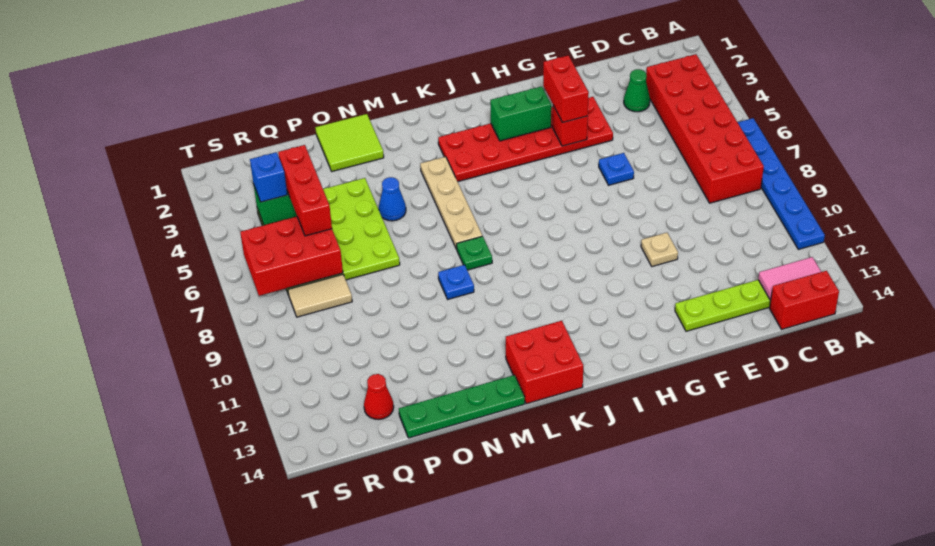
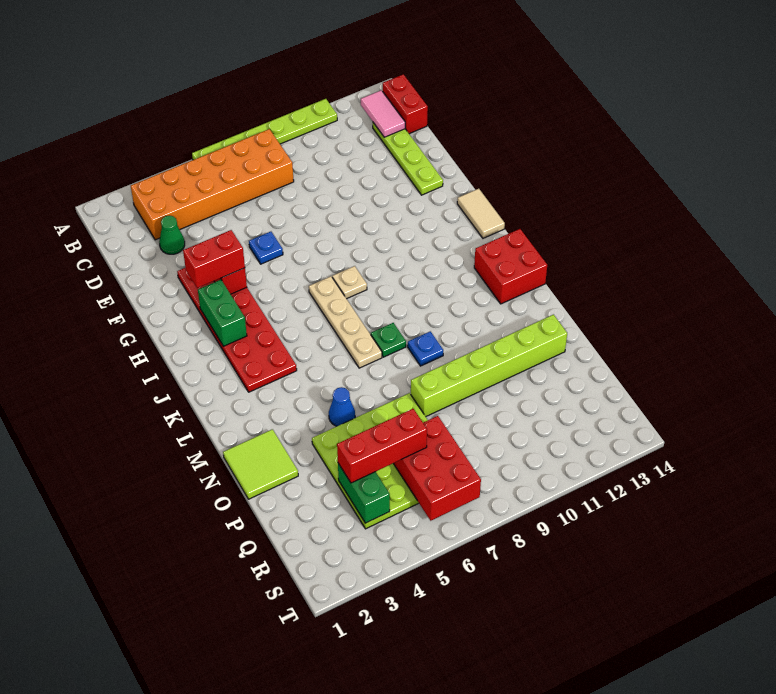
blue plate A6:A11 level 1 -> lime plate A6:A11 level 1
red brick B3:C8 level 1 -> orange brick B3:C8 level 1
tan plate F10 level 1 -> tan plate I8 level 1
tan plate L4:L7 level 1 -> tan plate I7:L7 level 1
green plate M14:P14 level 1 -> none
none -> lime brick O8:O13 level 1
tan tile Q8:R8 level 1 -> tan tile H14:I14 level 1
red cone Q13 level 1 -> none
blue brick R4 level 3 -> none

